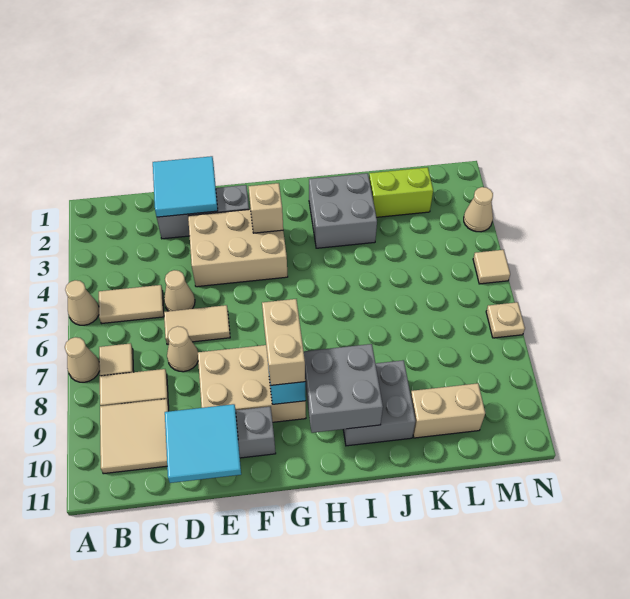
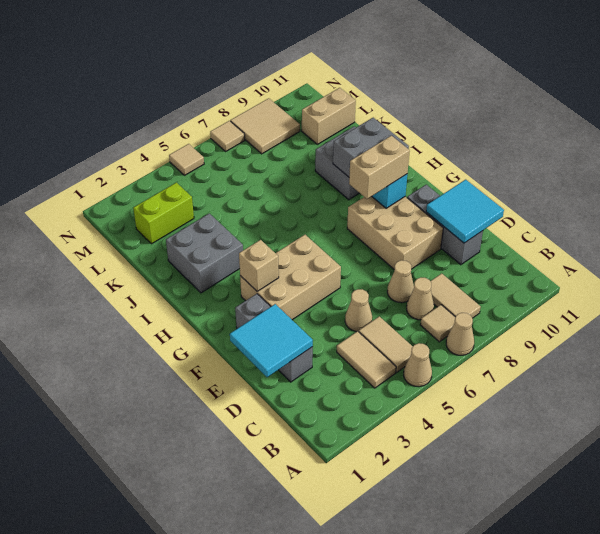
tan tile B9:C10 level 1 -> tan tile M8:N9 level 1
tan tile D6:E6 level 1 -> tan tile B4:C4 level 1
tan brick E3:G4 level 1 -> tan brick F3:G5 level 1
lime brick K2:L2 level 1 -> lime brick L2:L3 level 1
tan brick K10:L10 level 1 -> tan brick L10:L11 level 1
tan cone N3 level 1 -> tan cone C7 level 1
tan plate N7 level 1 -> tan tile N7 level 1

